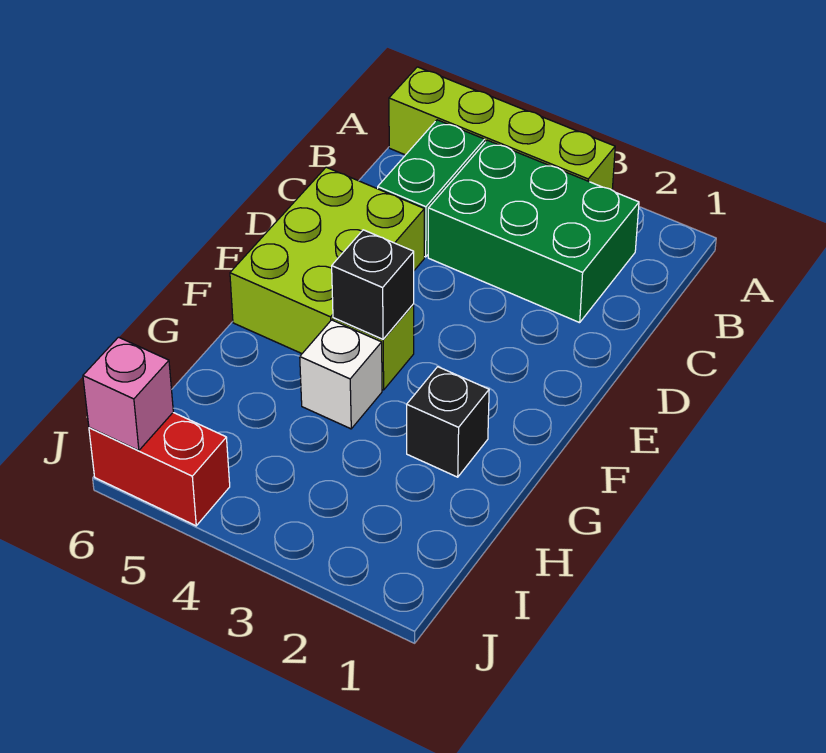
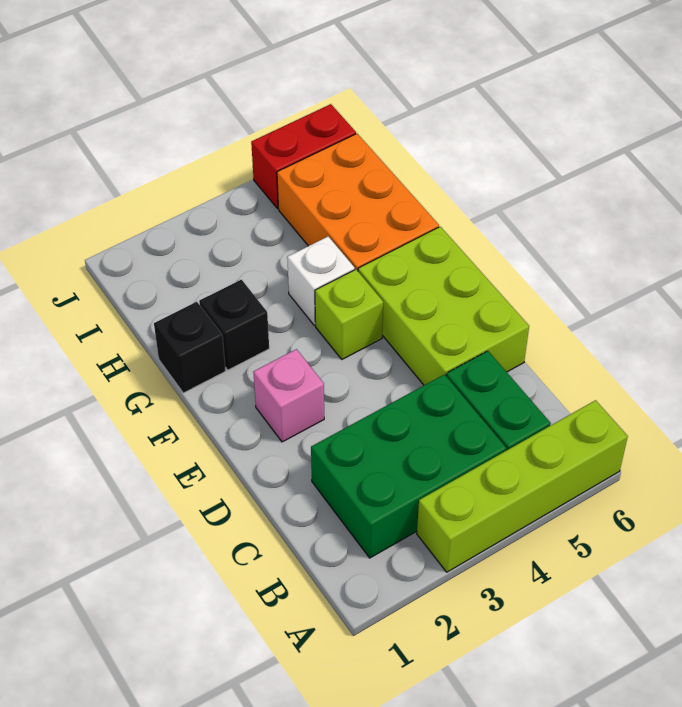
black brick F4 level 2 -> black brick G1 level 1
none -> orange brick G5:I6 level 1
pink brick J6 level 2 -> pink brick E2 level 1

